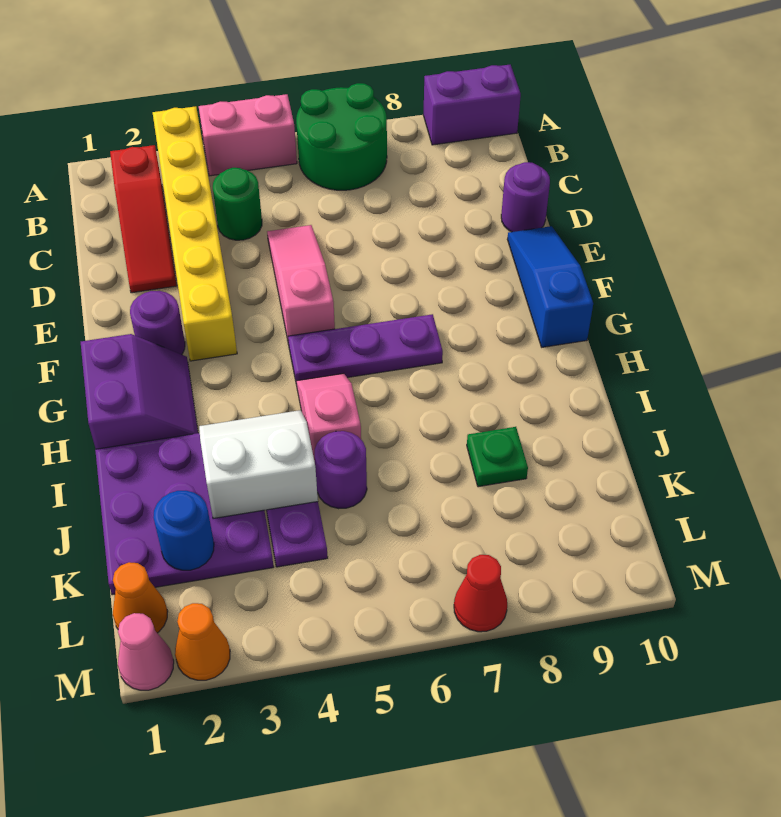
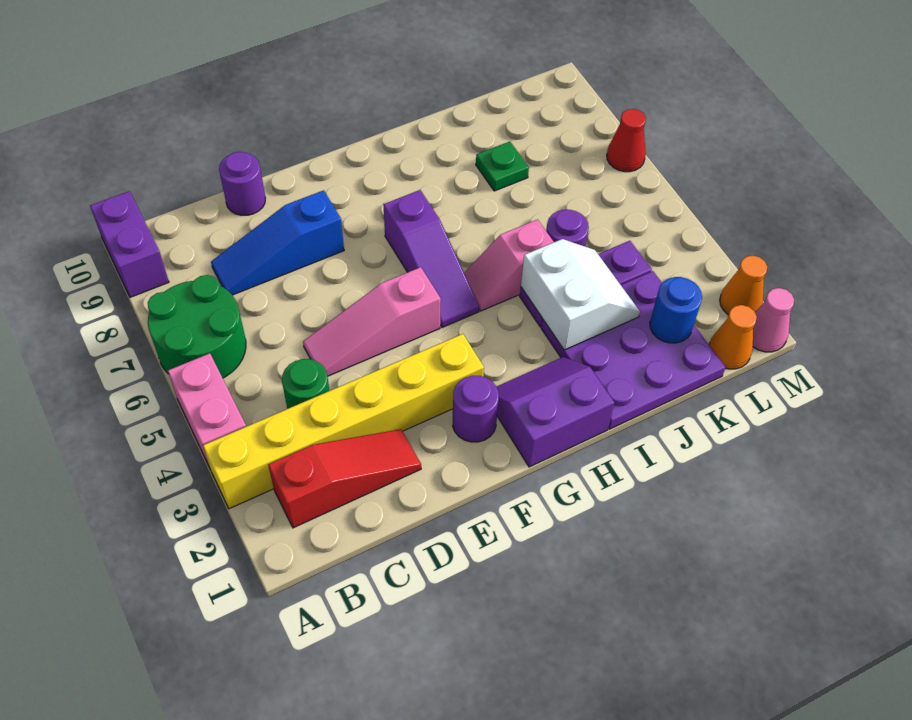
blue slope E10:G10 level 1 top G -> blue slope C8:E8 level 1 top E
purple plate G5:G7 level 1 -> purple slope G5:G7 level 1 top 7
white slope I3:J4 level 2 top J -> white slope I3:J4 level 2 top I

